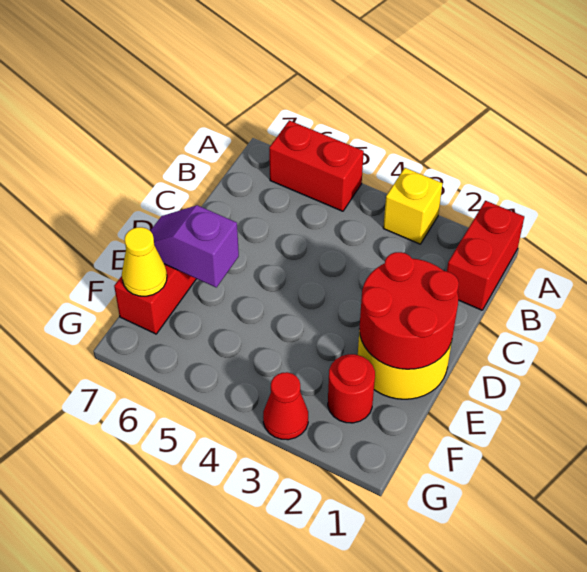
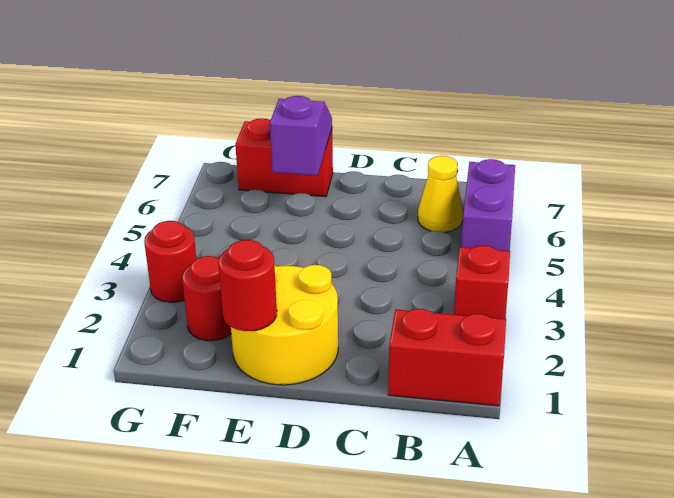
yellow brick A3 level 1 -> red brick A3 level 1
red brick A5:A6 level 1 -> purple brick A5:A6 level 1
red round brick D1:E2 level 2 -> red round brick E1 level 2
yellow cone F7 level 2 -> yellow cone B6 level 1
red cone G3 level 1 -> red round brick G3 level 1

